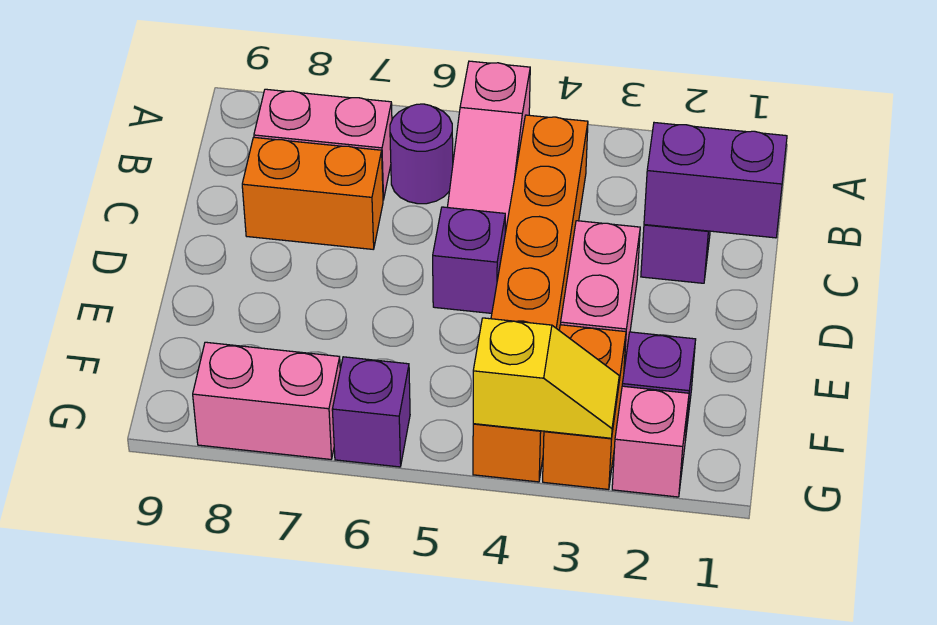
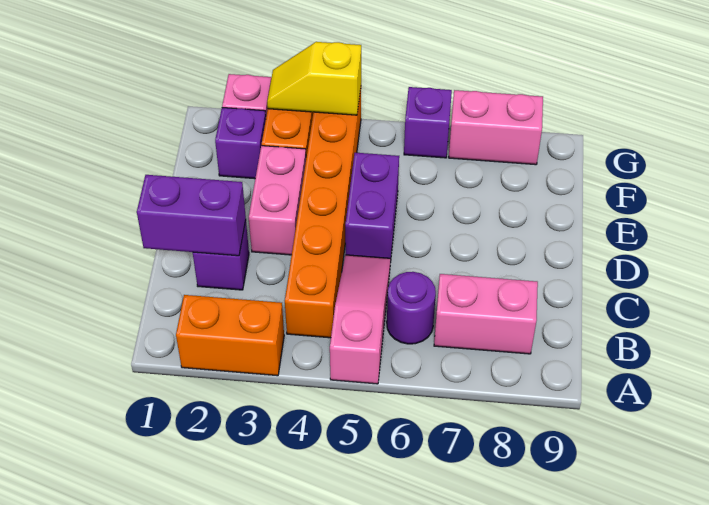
orange brick C7:C8 level 1 -> orange brick A2:A3 level 1
purple brick D5 level 1 -> purple brick D5:E5 level 1

